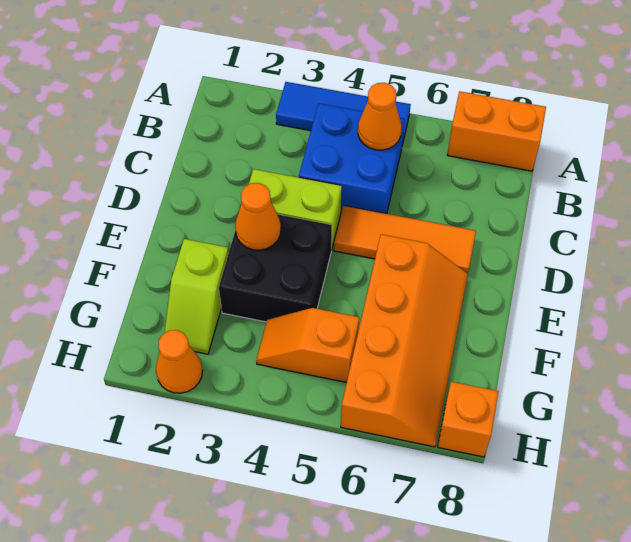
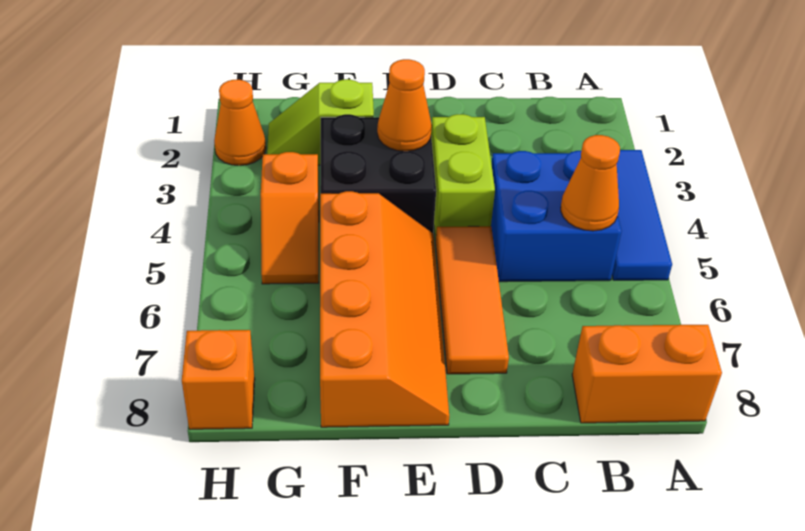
orange brick A7:A8 level 1 -> orange brick A8:B8 level 1
orange slope E6:H7 level 1 top 6 -> orange slope E5:F8 level 1 top F
orange slope G4:G5 level 1 top 5 -> orange slope G4:G5 level 1 top 4

